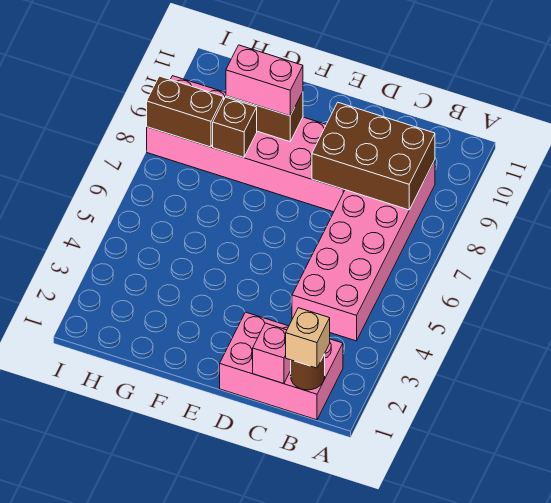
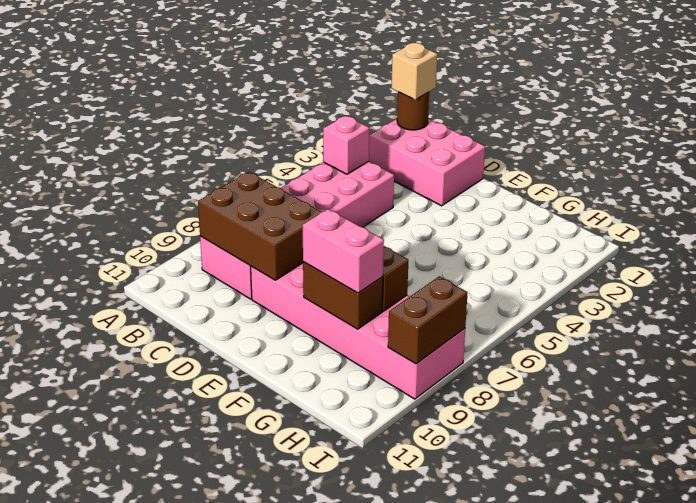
pink brick C1 level 2 -> pink brick B4 level 2
brown brick H8:I8 level 2 -> brown brick I8:I9 level 2

